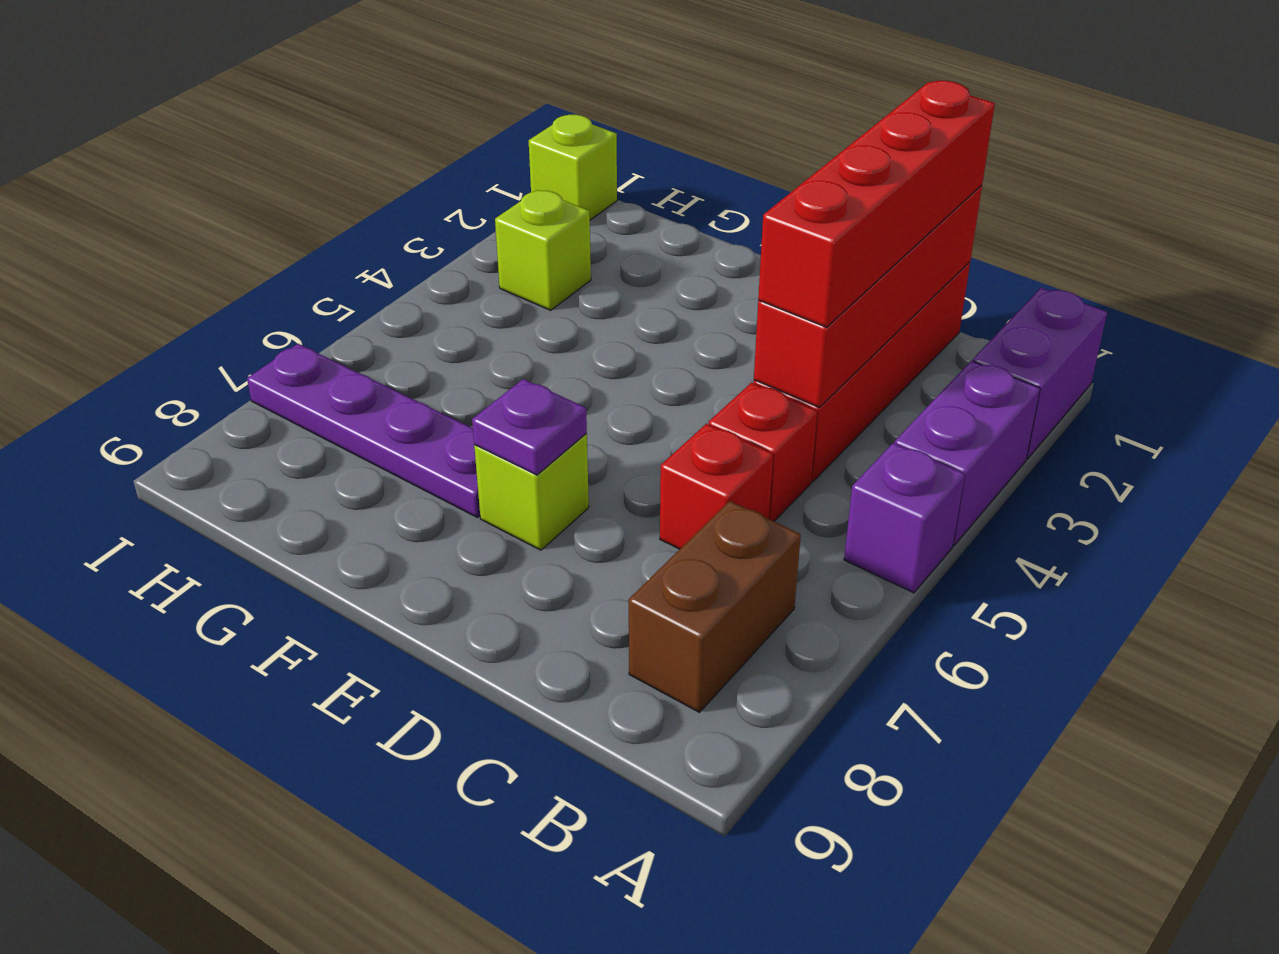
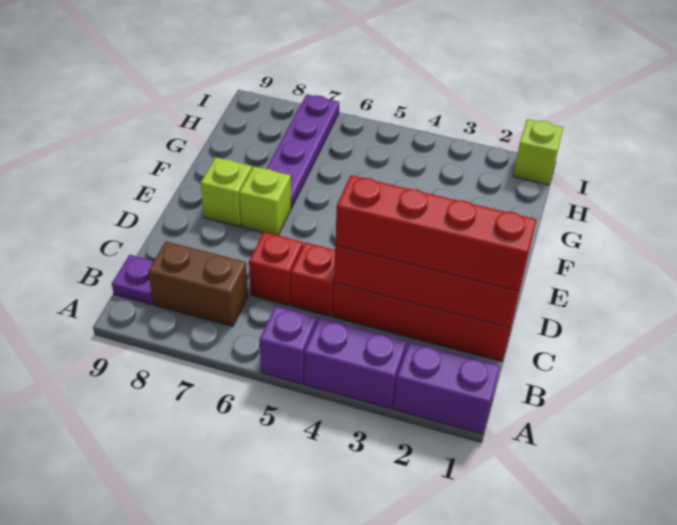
purple plate E7 level 2 -> purple plate B9 level 1
lime brick H3 level 1 -> lime brick E8 level 1

